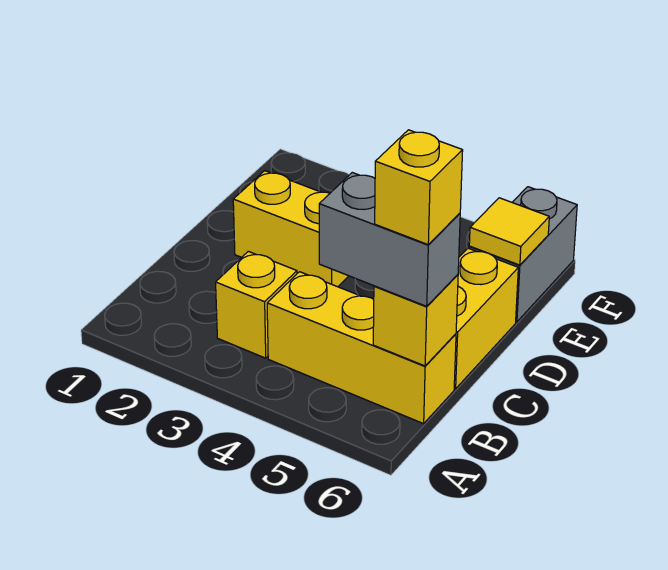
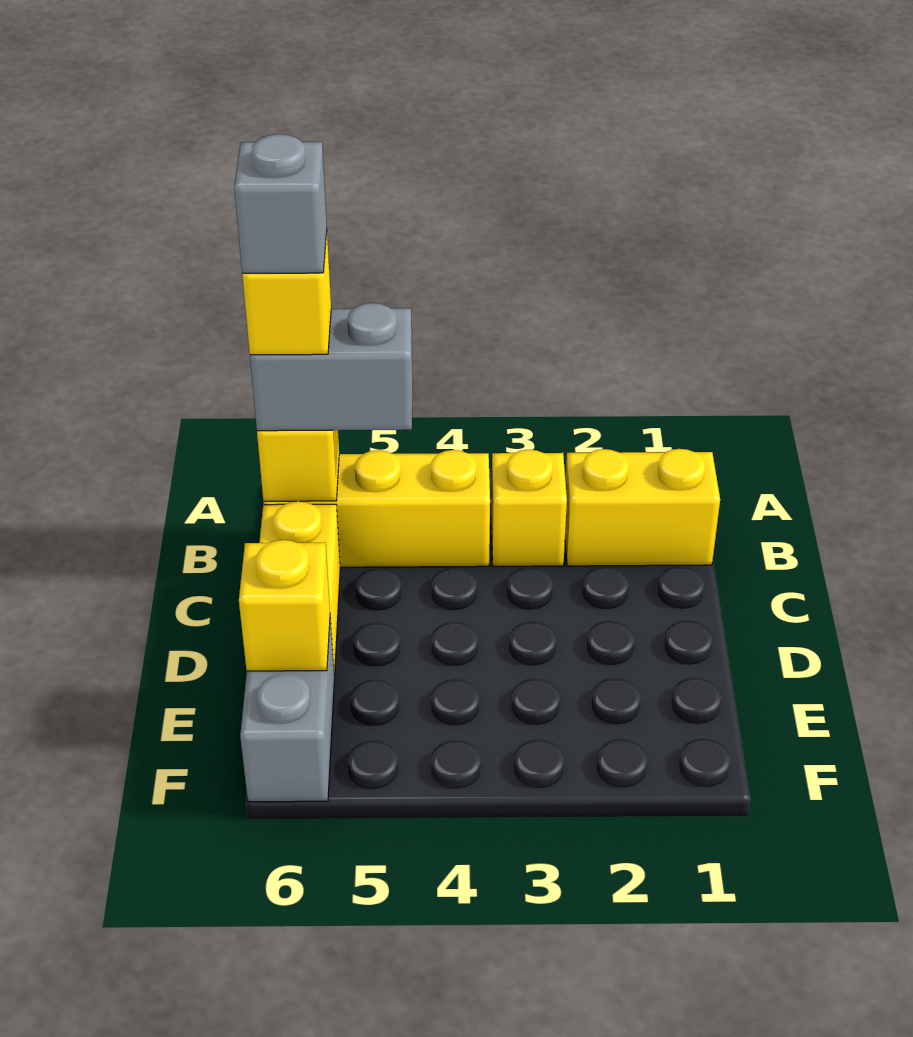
none -> grey brick B6 level 5
yellow brick D2:D3 level 1 -> yellow brick B1:B2 level 1
yellow tile E6 level 2 -> yellow brick E6 level 2

